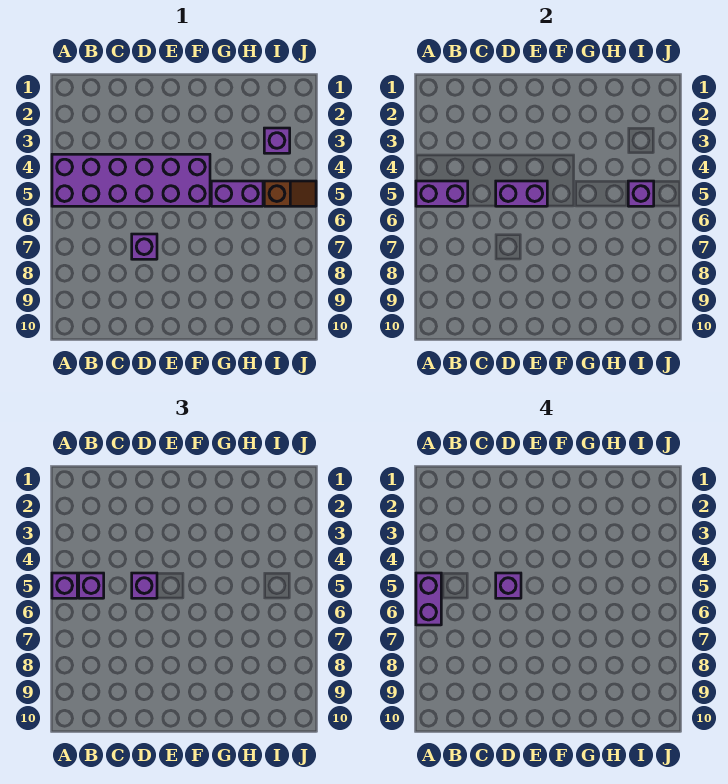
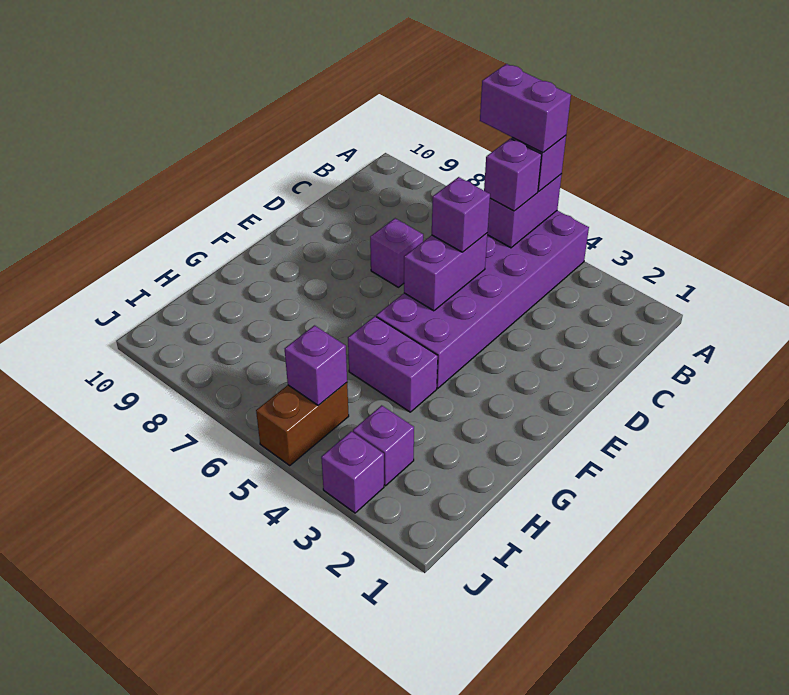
purple brick D5 level 4 -> purple brick J3 level 1
purple brick G5:H5 level 1 -> purple brick G4:G5 level 1
brown slope I5:J5 level 1 top I -> brown brick I5:J5 level 1

